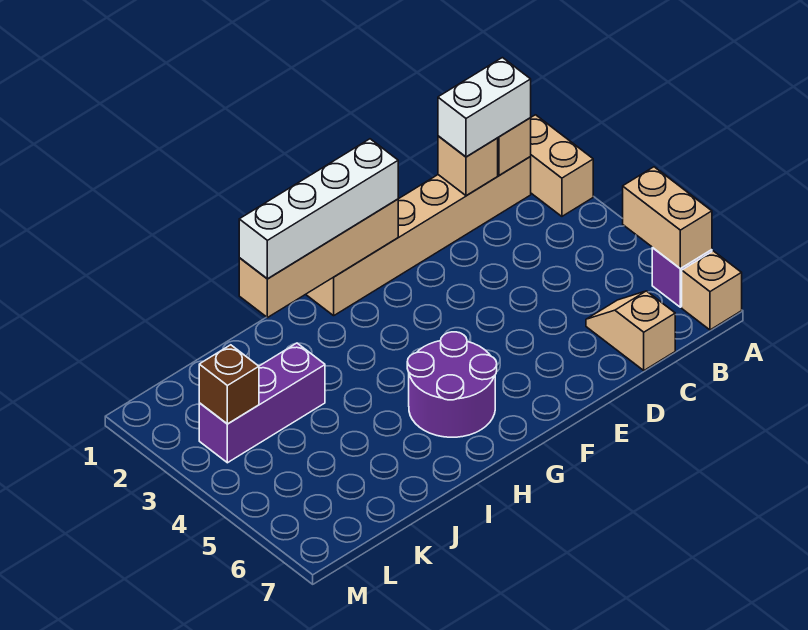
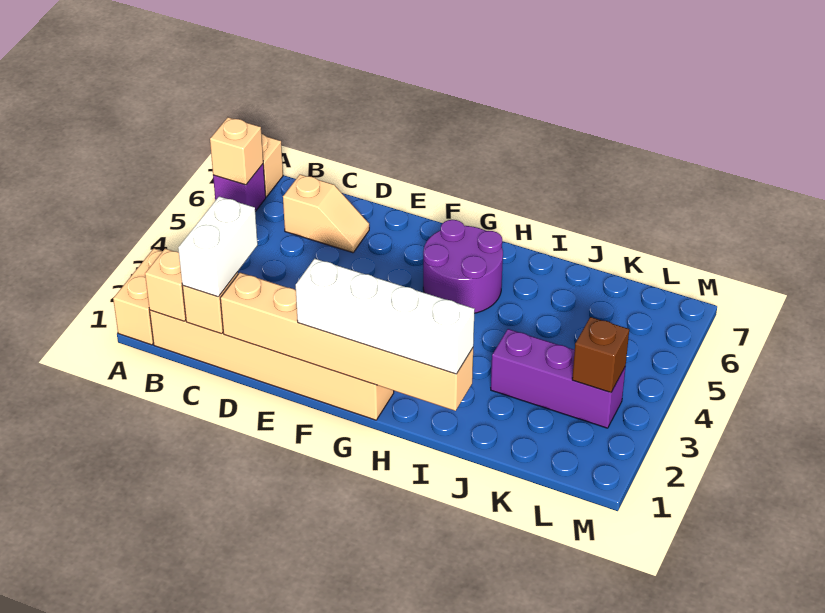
tan brick A5:A6 level 2 -> tan brick A6 level 2
white brick B1:C1 level 3 -> white brick C1:C2 level 3
tan slope C6:C7 level 1 top 7 -> tan slope C6:D6 level 1 top C
tan brick F1:I1 level 2 -> tan brick D1:I1 level 2

